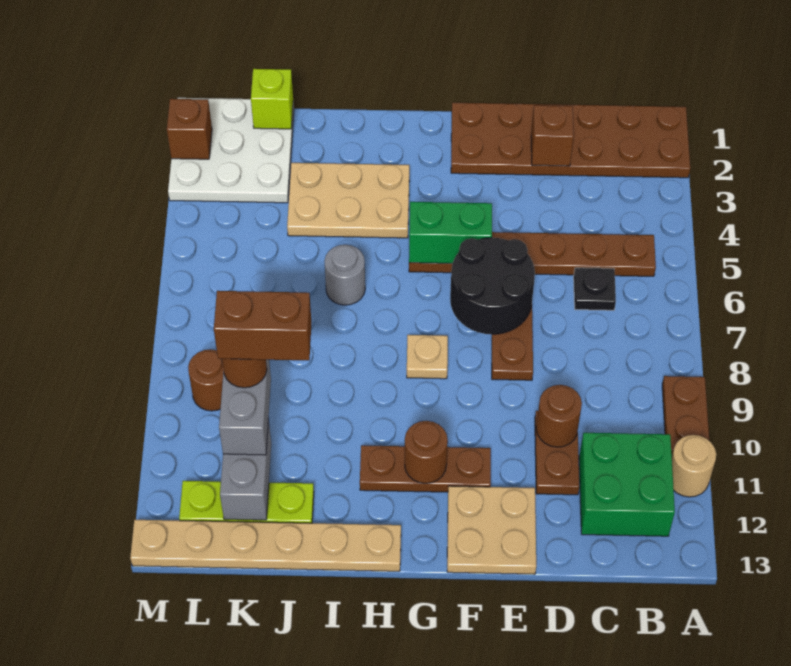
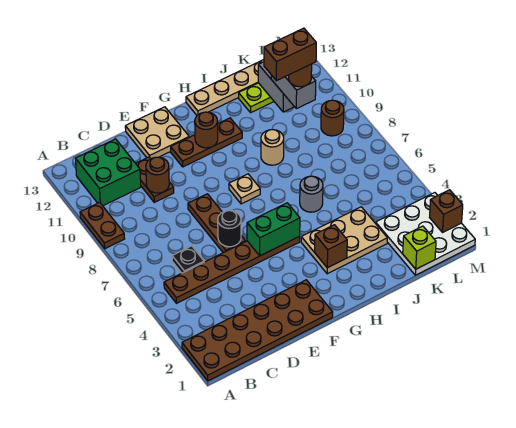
tan round brick A11 level 1 -> tan round brick I9 level 1
brown brick D2 level 2 -> brown brick H3 level 2
black round brick E6:F7 level 2 -> black round brick E6 level 2

